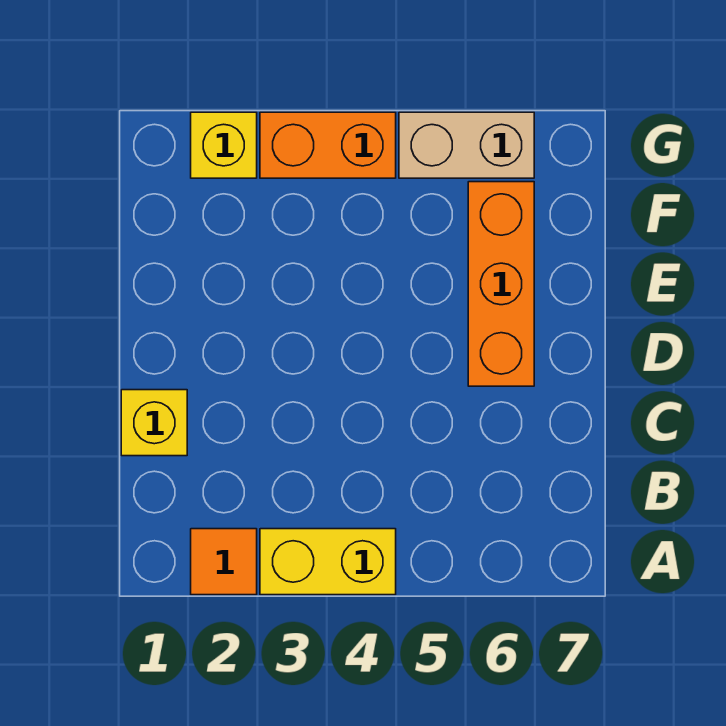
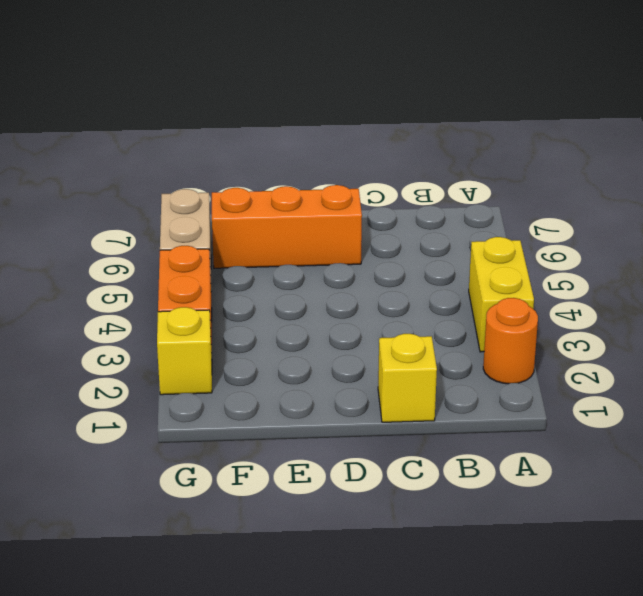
orange tile A2 level 1 -> orange round brick A2 level 1

